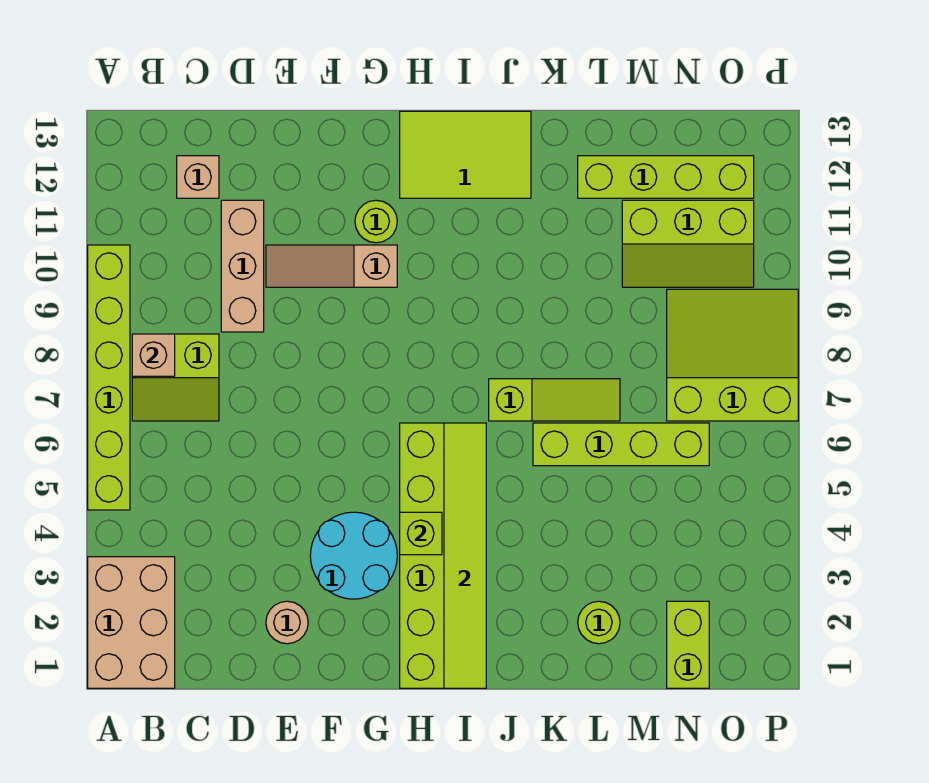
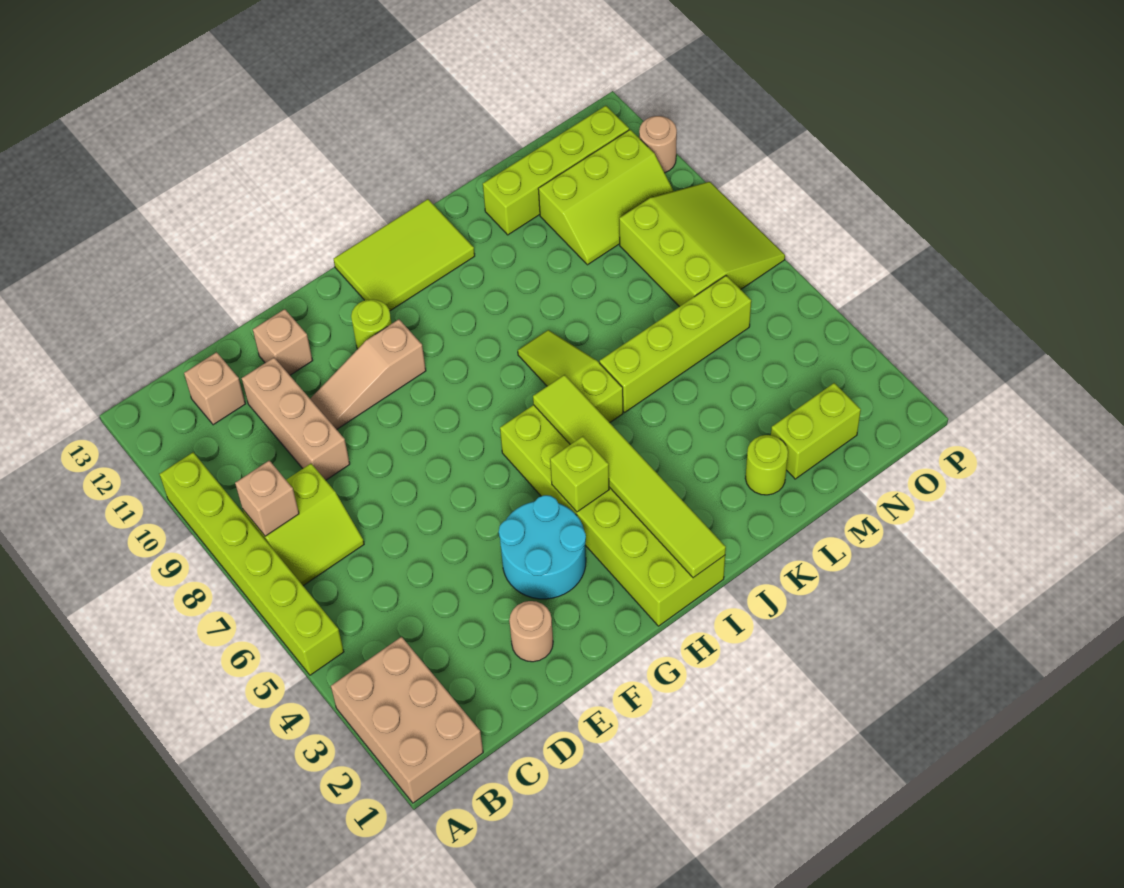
none -> tan brick E12 level 1
lime slope J7:L7 level 1 top J -> lime slope J6:J8 level 1 top 6
lime brick N1:N2 level 1 -> lime brick M2:N2 level 1
lime slope N7:P9 level 1 top 7 -> lime slope N7:P9 level 1 top N
none -> tan round brick P11 level 1

